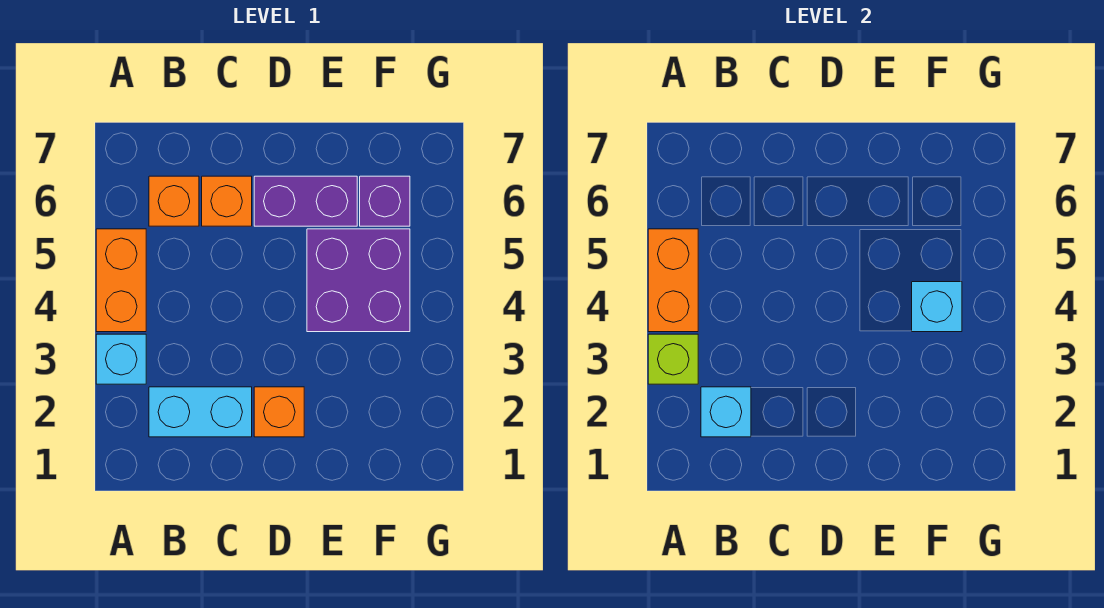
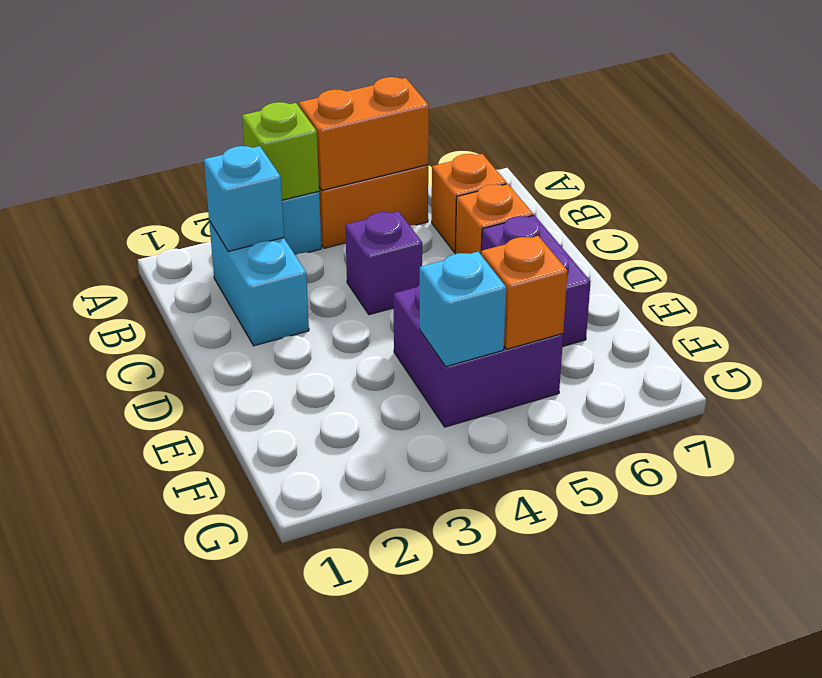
orange brick D2 level 1 -> orange brick F5 level 2
purple brick F6 level 1 -> purple brick C4 level 1

